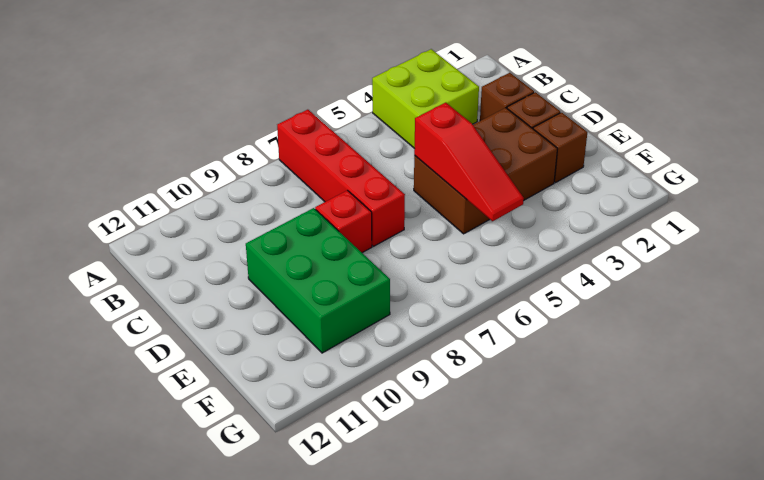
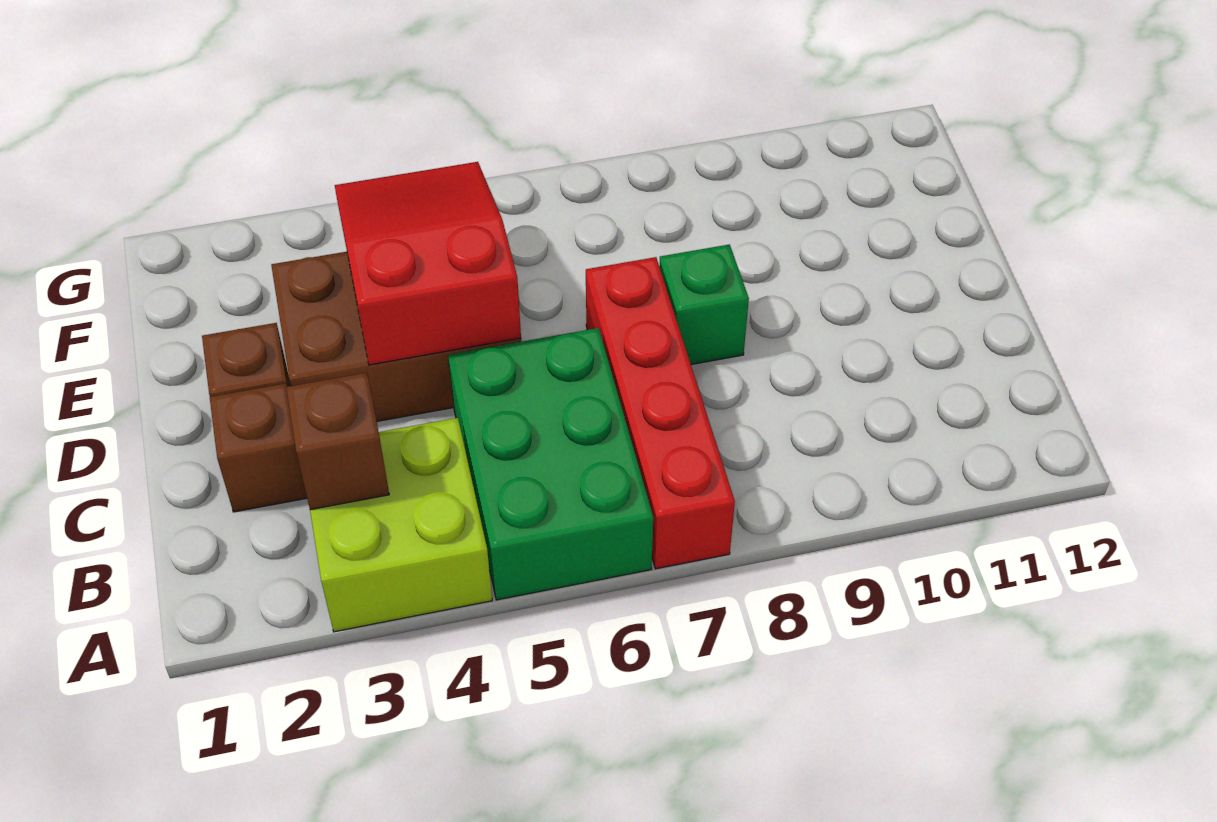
red slope D5:F5 level 2 top D -> red slope D4:F5 level 2 top D
red brick D8 level 1 -> green brick D8 level 1
green brick D9:F10 level 1 -> green brick A5:C6 level 1
brown brick E2 level 1 -> brown brick B3 level 2

